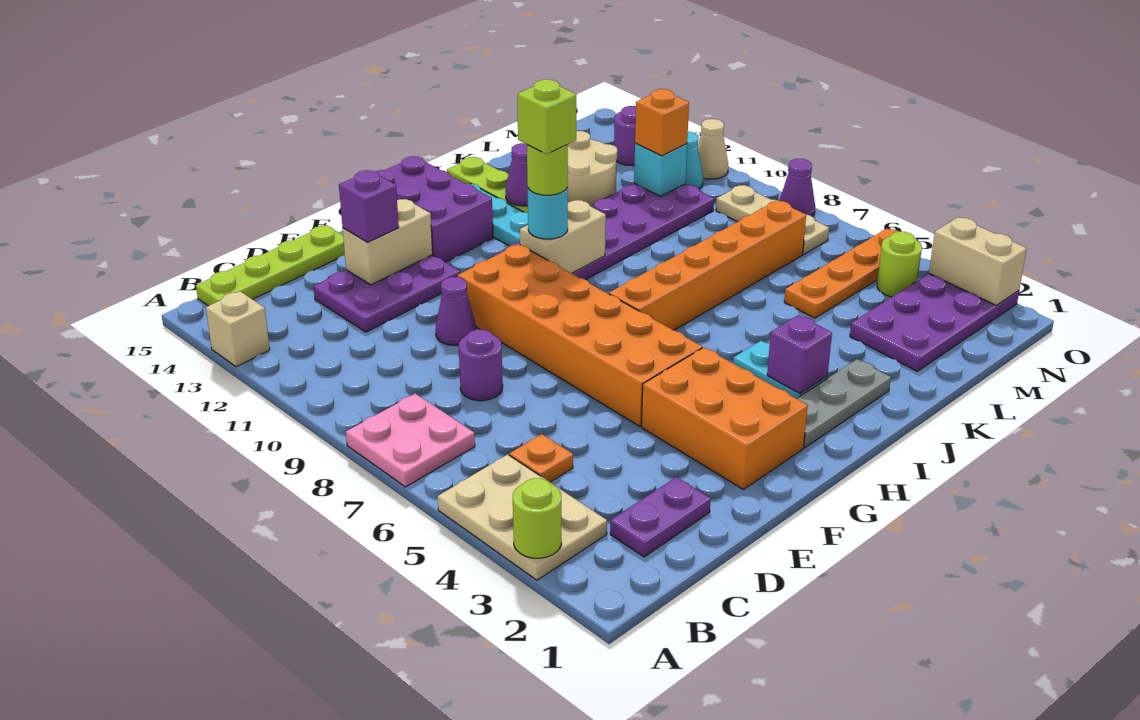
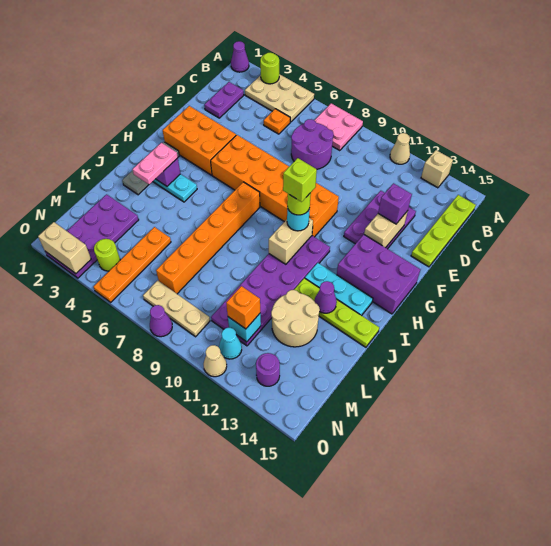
none -> tan cone A11 level 1
purple round brick D8 level 1 -> purple round brick C7:D8 level 1
purple cone E10 level 1 -> purple cone A1 level 1
none -> pink plate I3:J3 level 3

